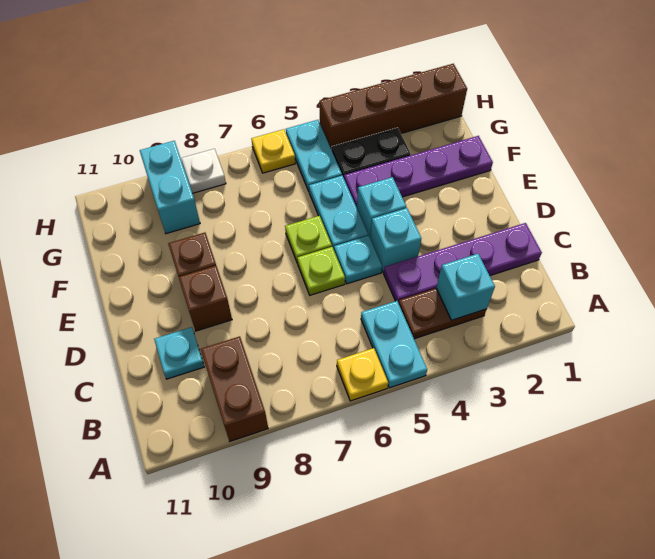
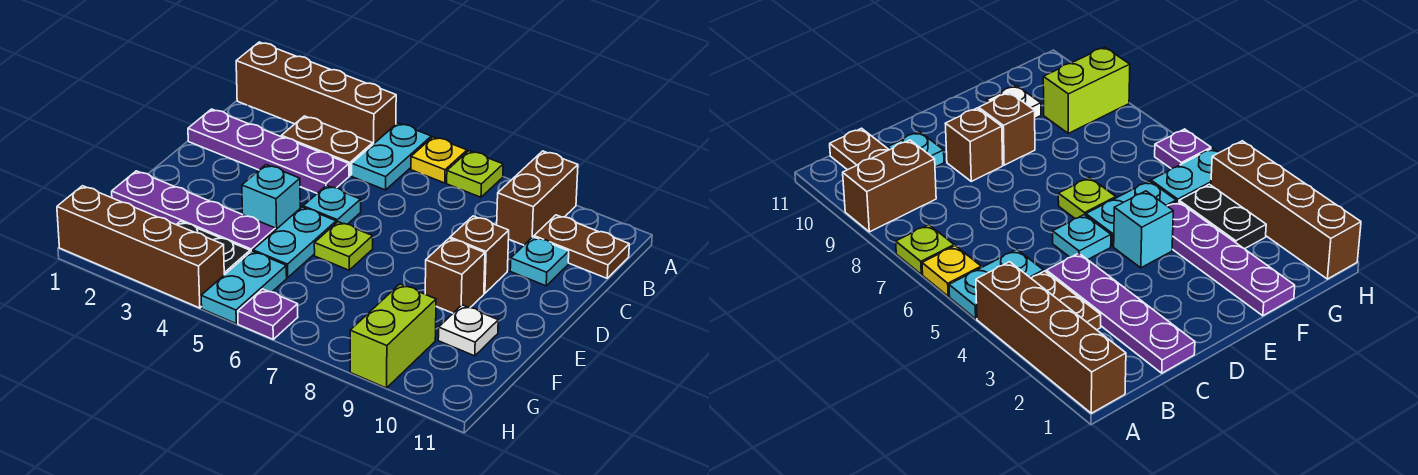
none -> brown brick A1:A4 level 1
cyan brick B3 level 2 -> none
none -> brown plate B10:B11 level 1
cyan brick D4 level 1 -> none
lime plate D6 level 1 -> lime plate A7 level 1
cyan brick G9:H9 level 1 -> lime brick G9:H9 level 1
yellow plate H6 level 1 -> purple plate H6 level 1
white plate H8 level 1 -> white plate F10 level 1

